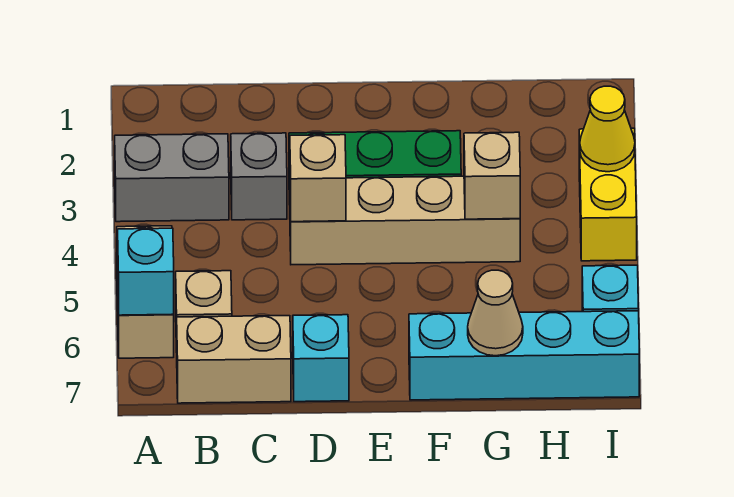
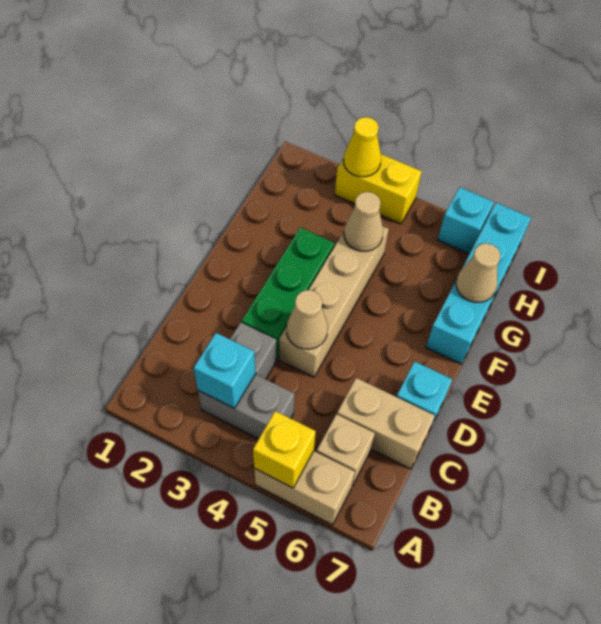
grey brick A3:B3 level 1 -> grey brick B3:B4 level 1
none -> yellow brick A5 level 2
cyan brick A6 level 2 -> cyan brick B3 level 2
tan brick B7:C7 level 1 -> tan brick C6:C7 level 1
tan brick D4 level 2 -> tan cone D4 level 2
tan brick G4 level 2 -> tan cone G4 level 2

